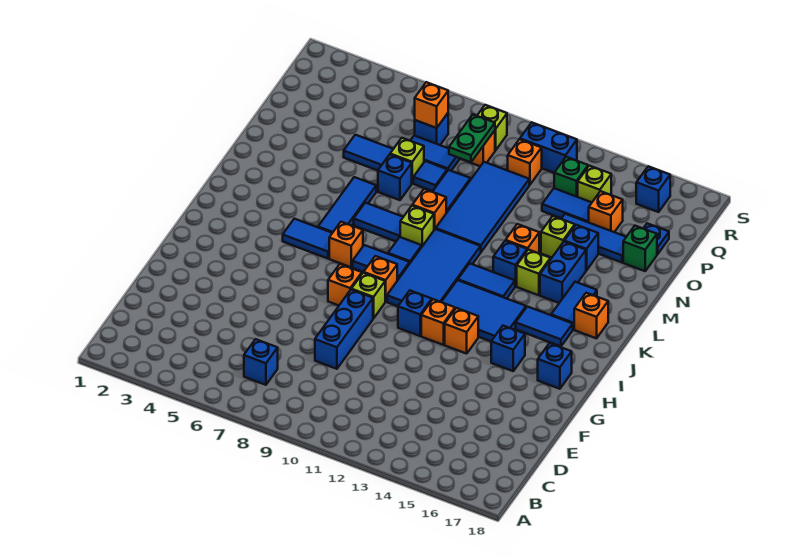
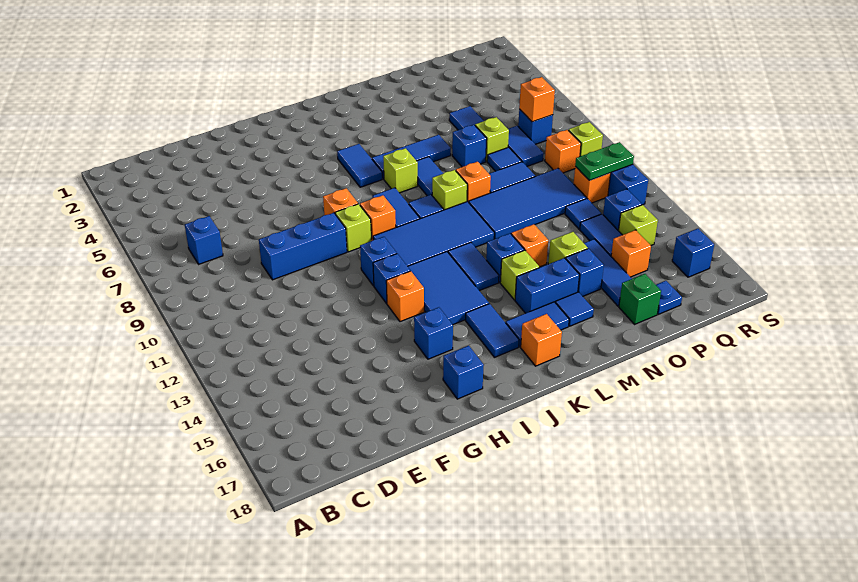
orange brick H12 level 1 -> blue brick H12 level 1
orange brick J7 level 1 -> none
none -> lime brick K7 level 1
none -> blue tile M16 level 1
green plate P9:Q9 level 2 -> green plate Q11:R11 level 2
none -> blue tile P12 level 1
green brick Q13 level 1 -> blue brick Q13 level 1

